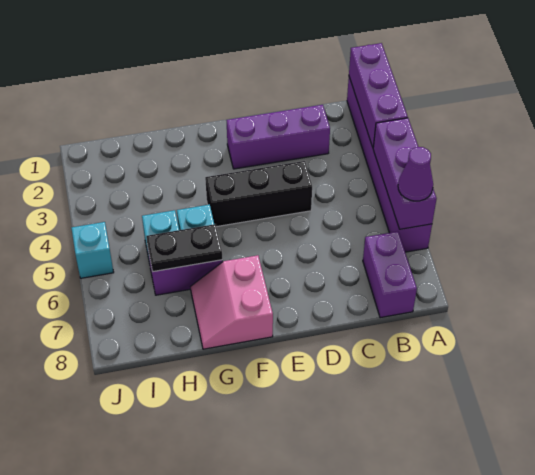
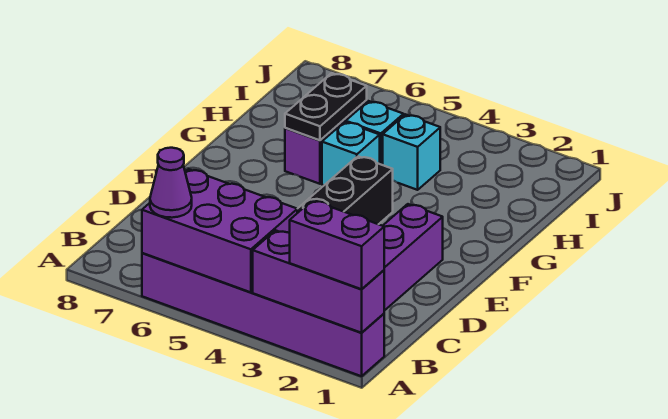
purple brick A4:A6 level 2 -> purple brick A4:B6 level 2
purple brick B7:B8 level 1 -> purple brick A1:A2 level 3
pink slope F7:G8 level 1 top F -> none
cyan brick J5 level 1 -> cyan brick H4 level 1

